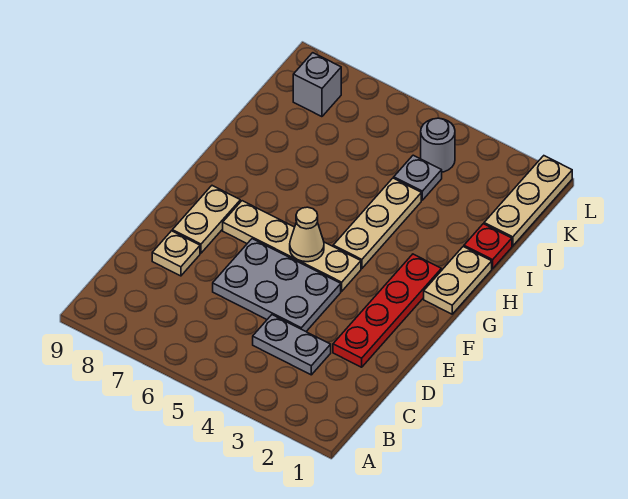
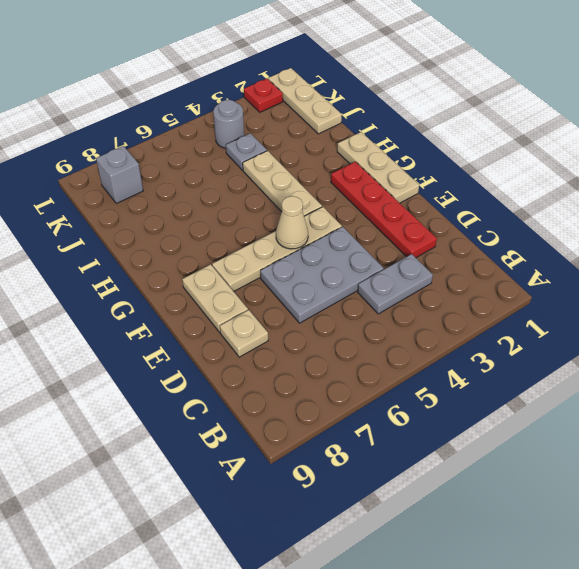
tan plate G1:H1 level 1 -> tan plate F1:H1 level 1
red plate I1 level 1 -> red plate L2 level 1

